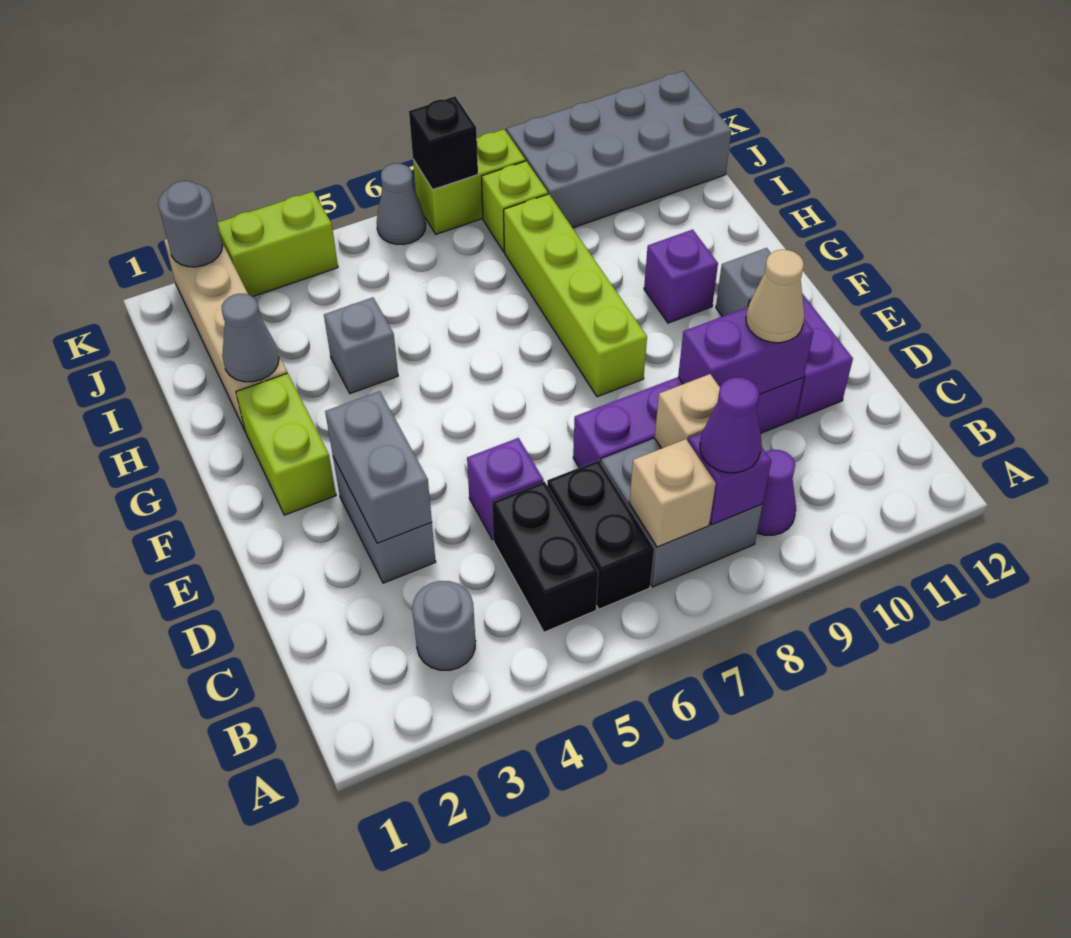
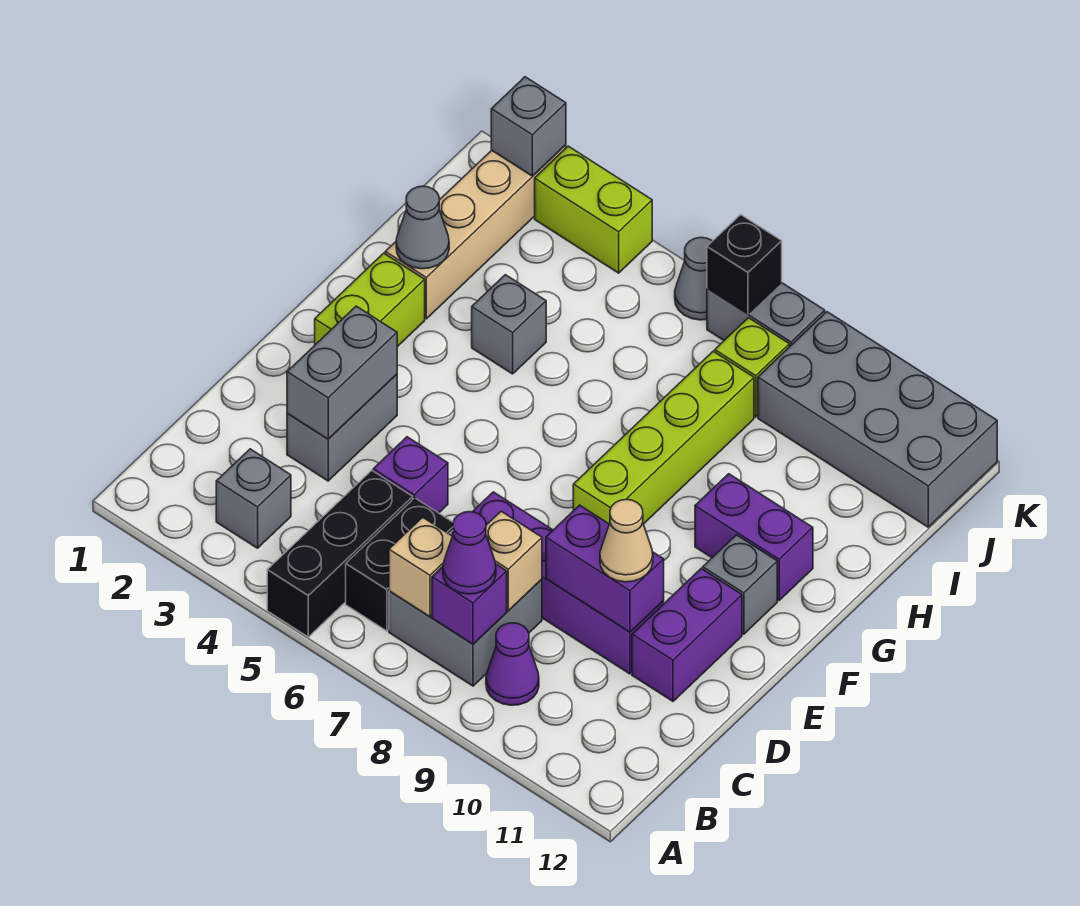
grey round brick B3 level 1 -> grey brick B3 level 1
black brick B5:C5 level 1 -> black brick A5:C5 level 1
purple brick G10 level 1 -> purple brick G10:G11 level 1
grey round brick K2 level 2 -> grey brick K2 level 2
lime brick K7:K8 level 1 -> grey brick K7:K8 level 1

